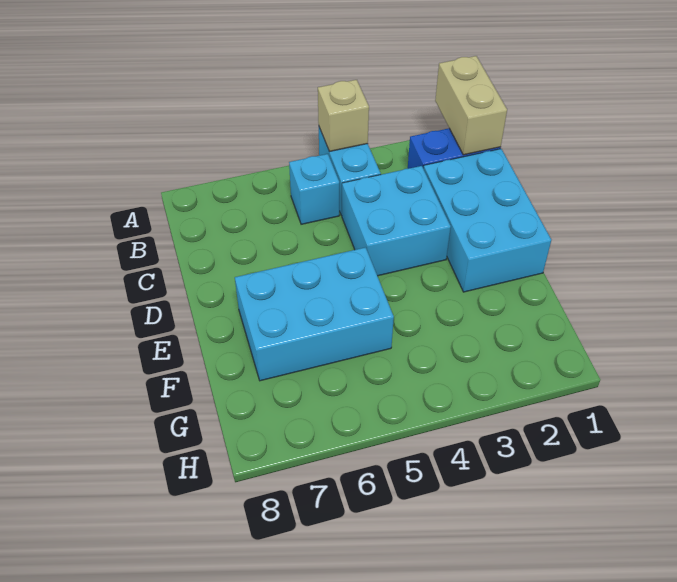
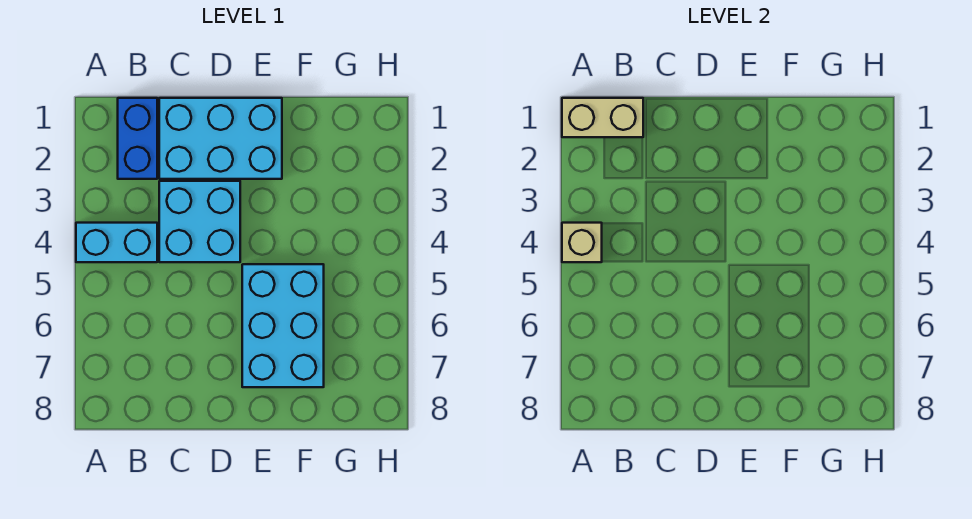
cyan brick B5 level 1 -> none

